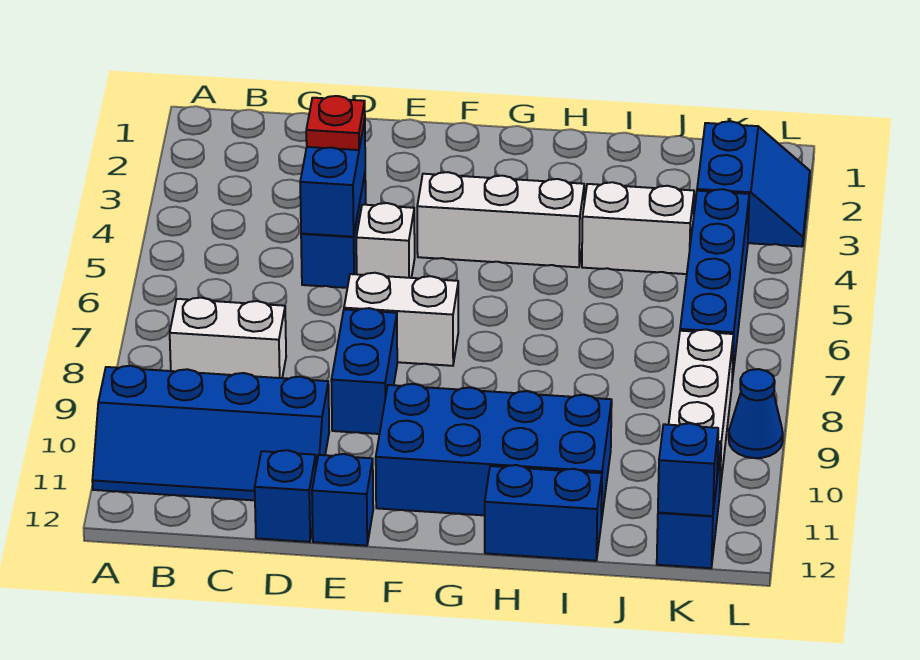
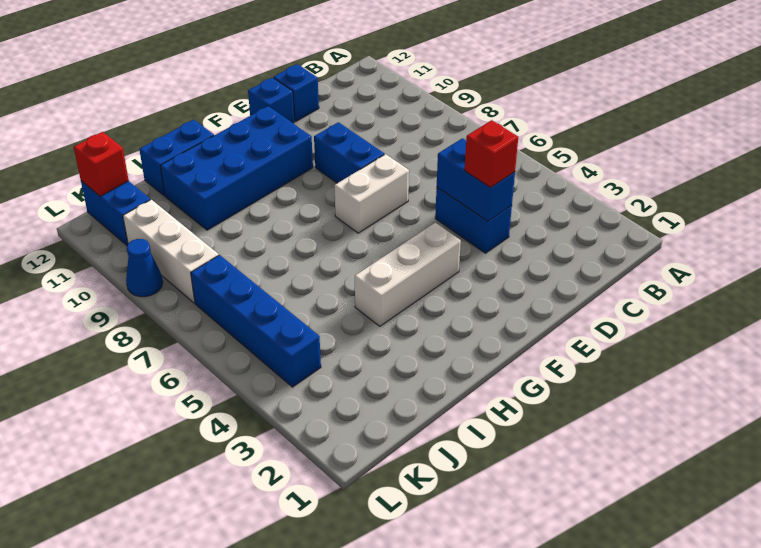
blue slope A10:D11 level 1 top 10 -> none
white brick B8:C8 level 1 -> none
red plate D4 level 3 -> red brick D4 level 3
white brick E5 level 1 -> none
white brick I4:J4 level 1 -> none
blue slope K2:L3 level 1 top K -> none
blue brick K12 level 2 -> red brick K12 level 2

